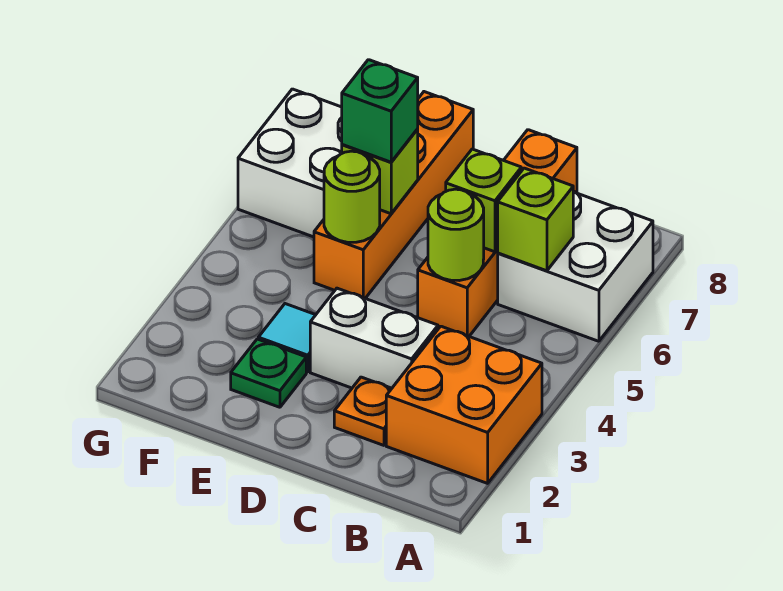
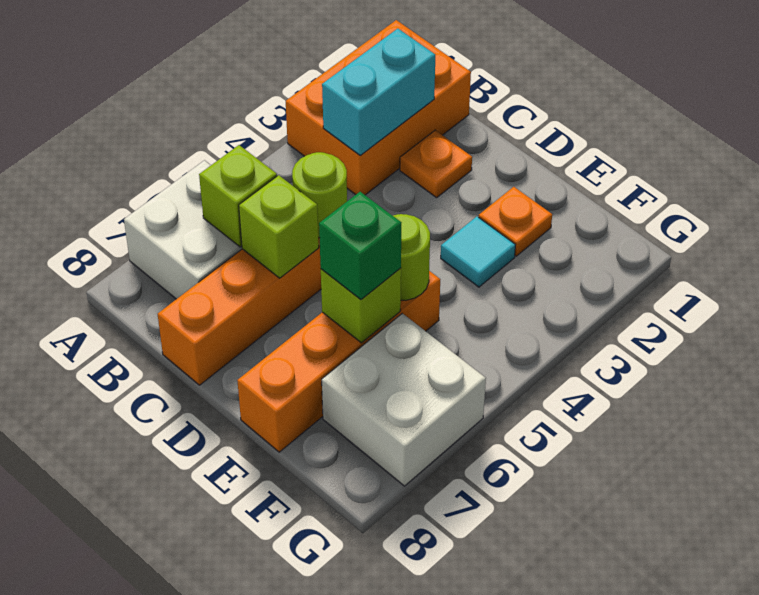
orange brick A2:B3 level 1 -> orange brick A1:B3 level 1
none -> cyan brick B2:B3 level 2
white brick C3:D3 level 1 -> none
green plate E2 level 1 -> orange plate E2 level 1

